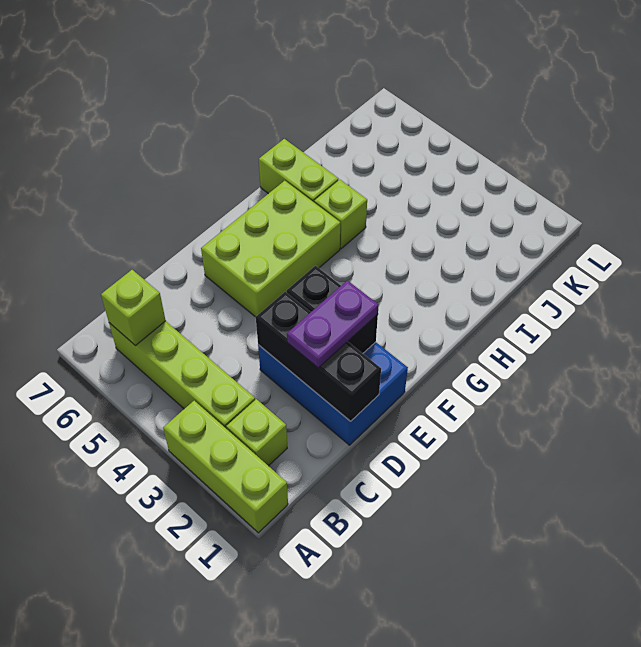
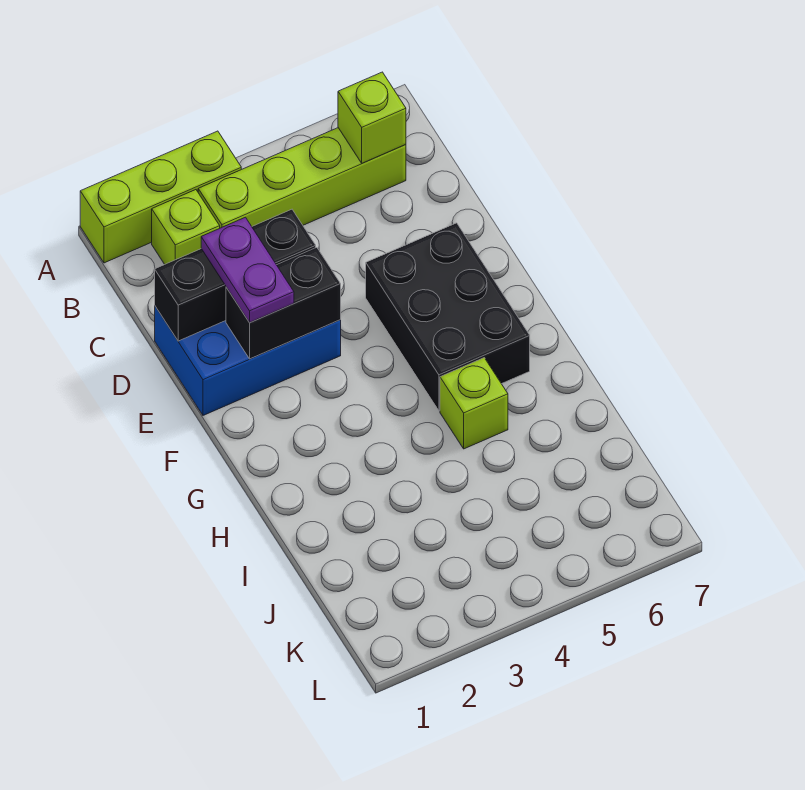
lime brick E5:G6 level 1 -> black brick E5:G6 level 1
lime brick H6:H7 level 1 -> none

